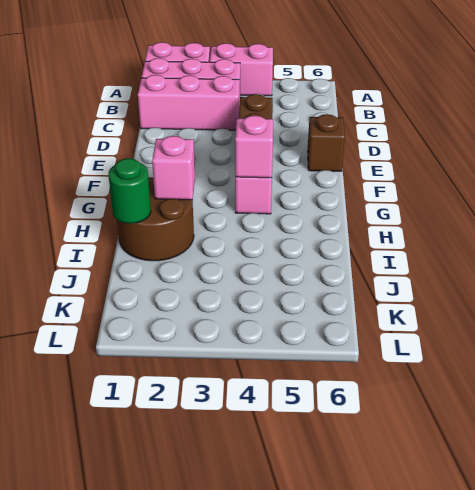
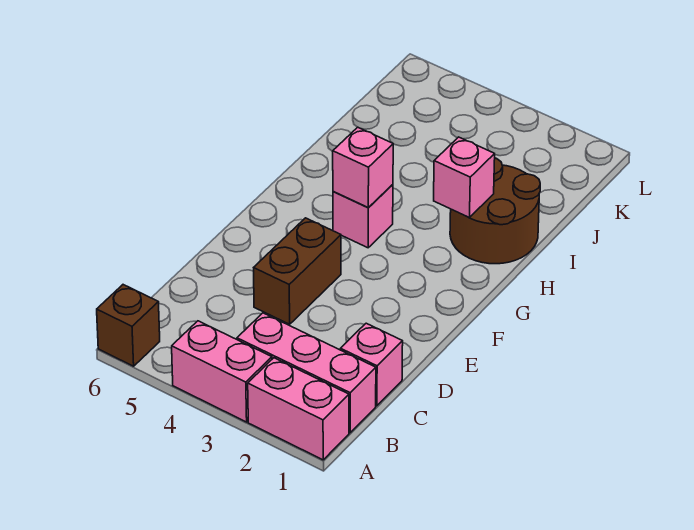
pink brick C1:C3 level 1 -> pink brick C1 level 1
brown brick E6 level 1 -> brown brick A6 level 1
green round brick I1 level 2 -> none

